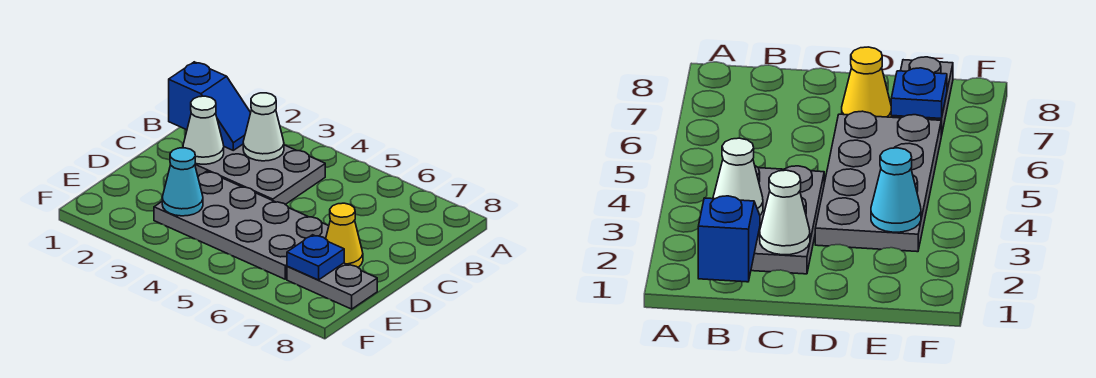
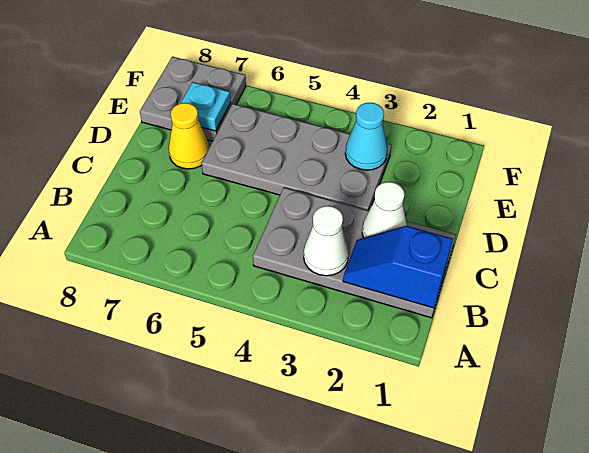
grey plate B2:C4 level 1 -> grey plate B1:C4 level 1
grey plate E7:E8 level 1 -> grey plate E7:F8 level 1
blue plate E7 level 2 -> cyan plate E7 level 2

